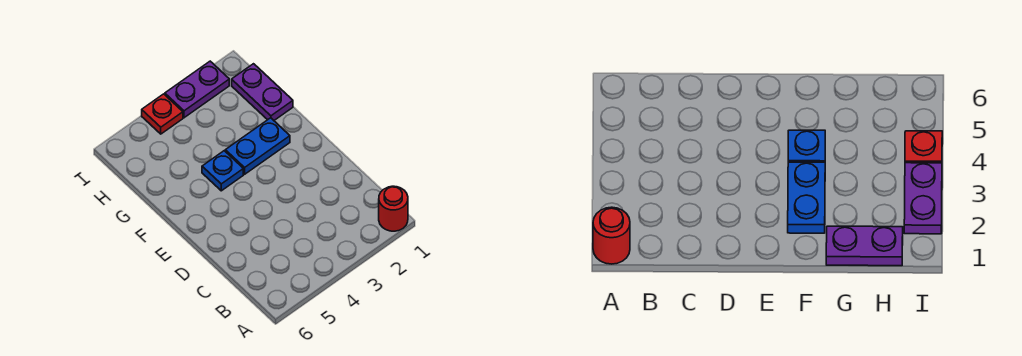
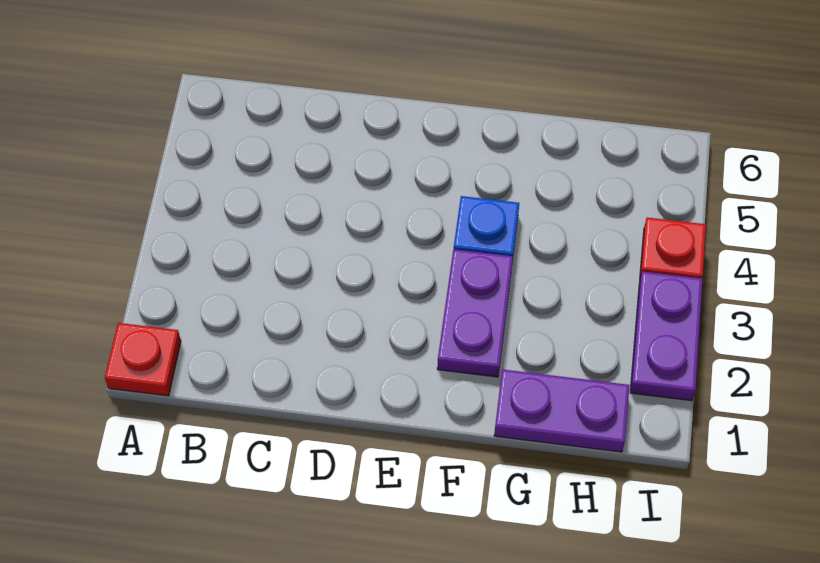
red round brick A1 level 1 -> red plate A1 level 1
blue plate F2:F3 level 1 -> purple plate F2:F3 level 1

